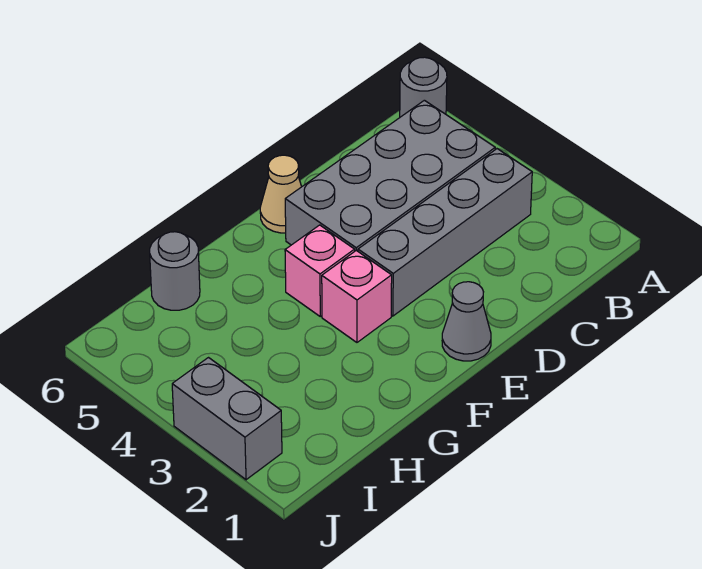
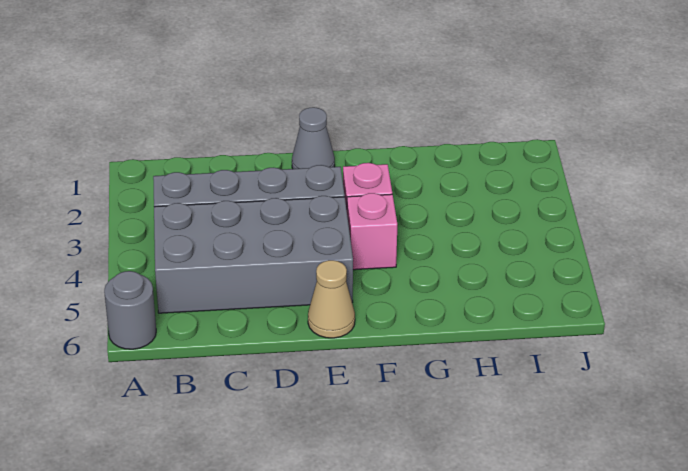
grey round brick H6 level 1 -> none
grey brick J2:J3 level 1 -> none

